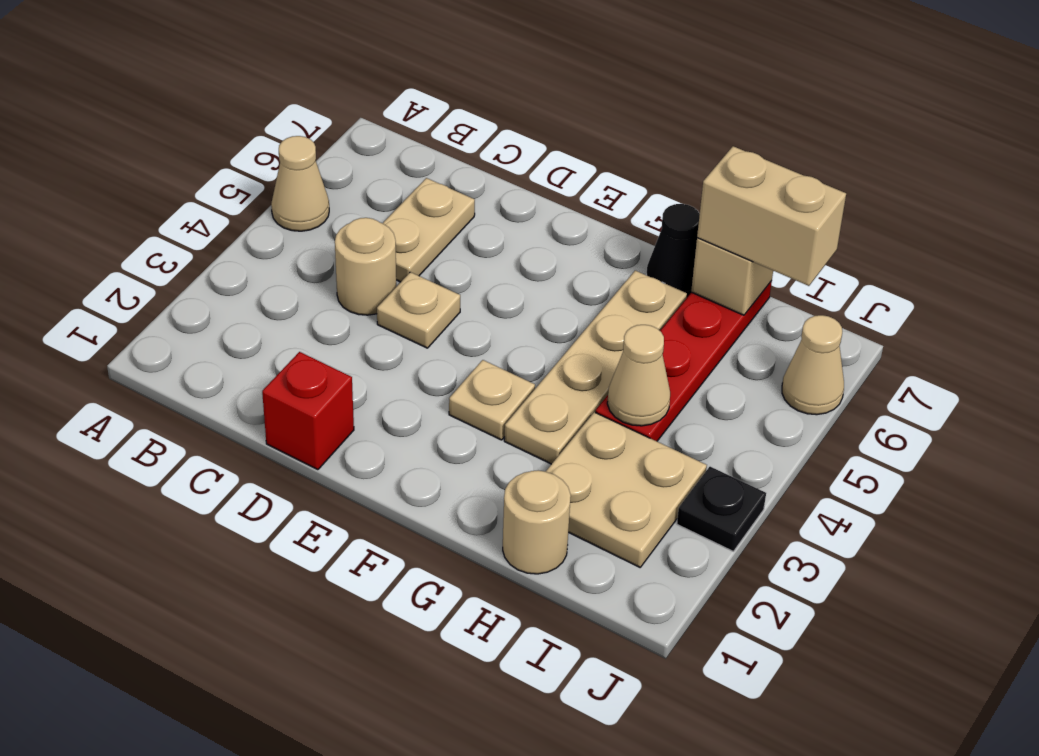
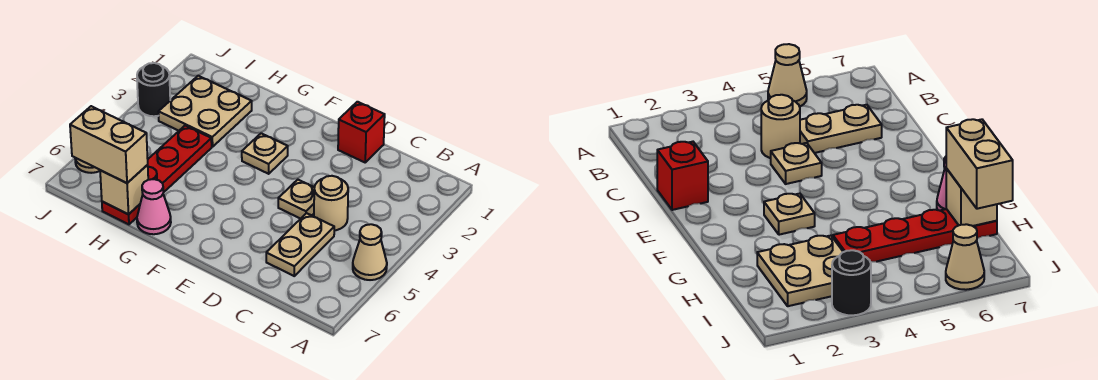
tan plate G3:G6 level 1 -> none
black cone G7 level 1 -> pink cone G7 level 1
tan round brick H1 level 1 -> none
tan cone H4 level 2 -> none
black plate J3 level 1 -> black round brick J3 level 1

